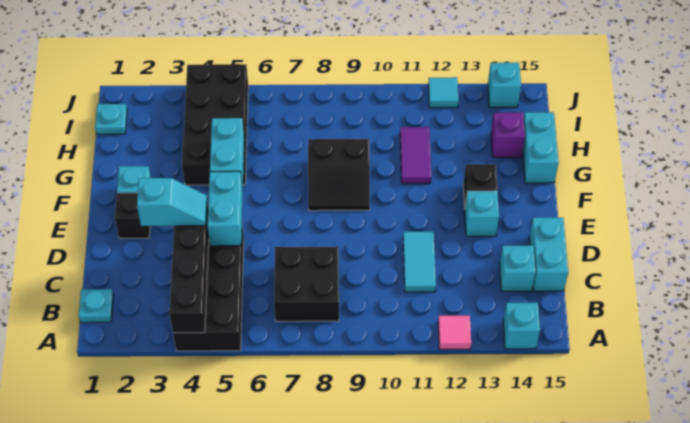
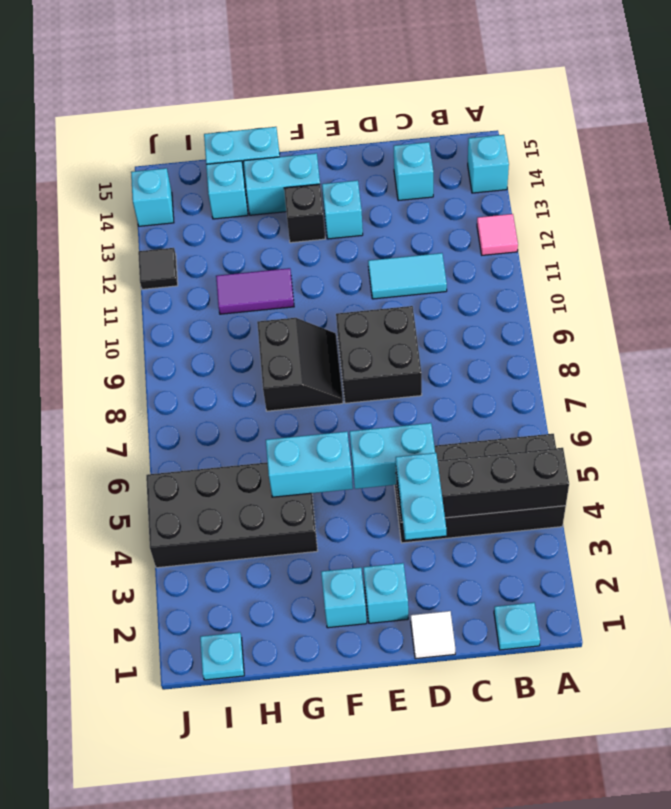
black brick B7:C8 level 1 -> black brick D8:E9 level 1
cyan brick C15:D15 level 1 -> cyan brick F14:G14 level 1
none -> white tile D1 level 1
cyan slope D3:D4 level 3 top 3 -> cyan plate D3:D4 level 3
black brick E2 level 1 -> cyan brick E2 level 1
purple brick H14 level 1 -> cyan brick H14 level 1
cyan tile J12 level 1 -> black tile J12 level 1

